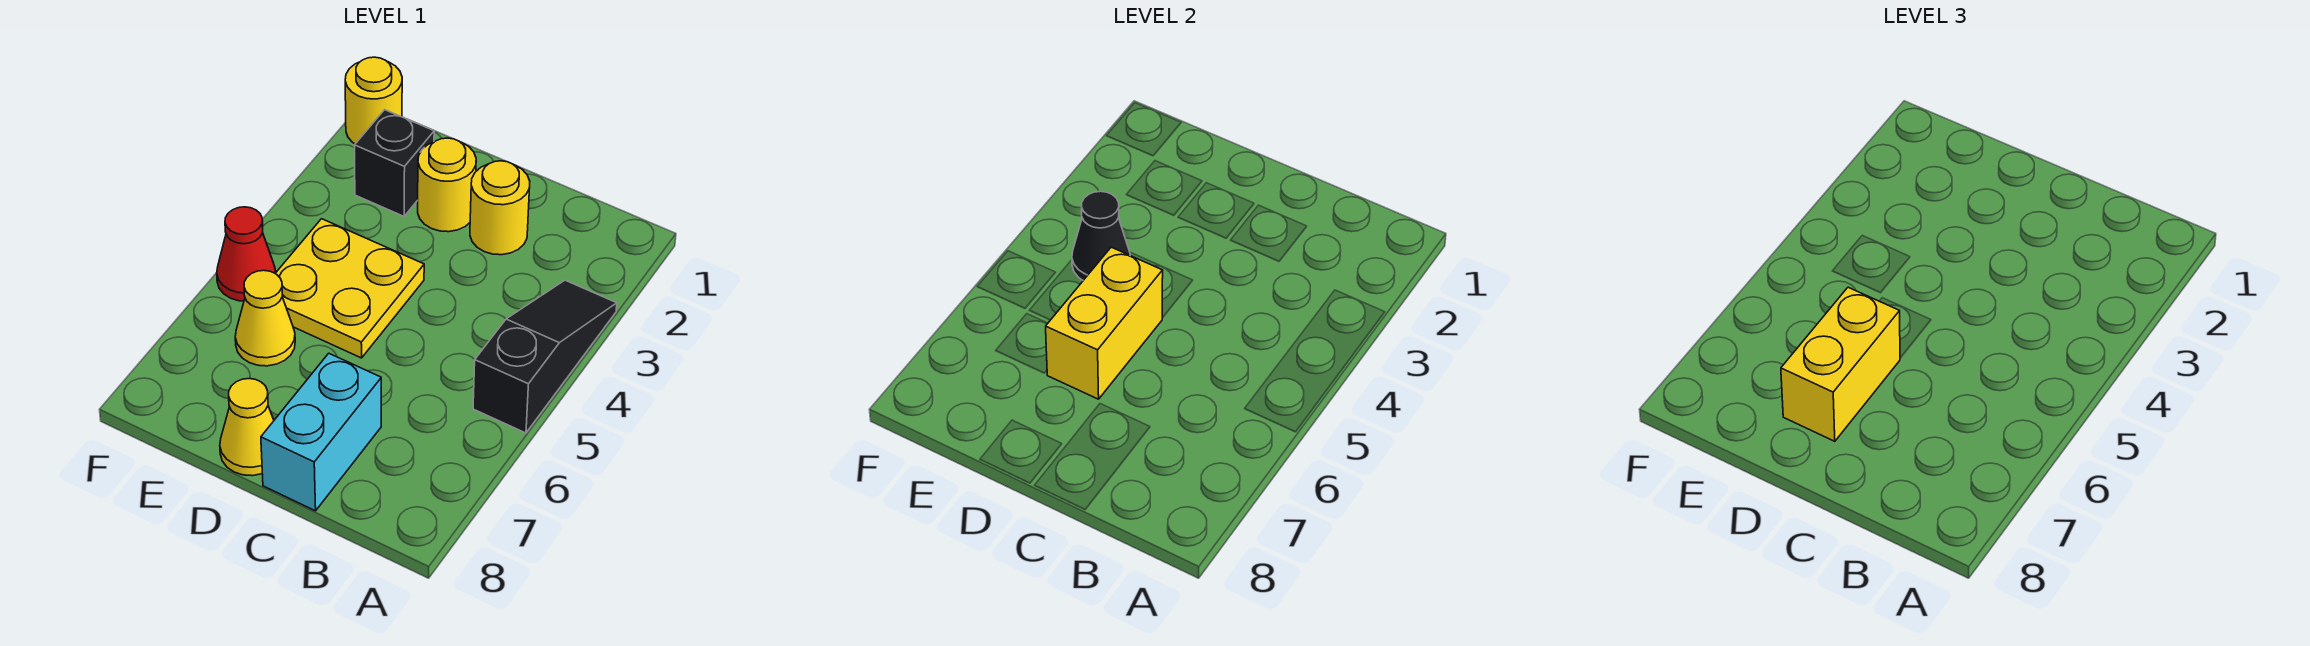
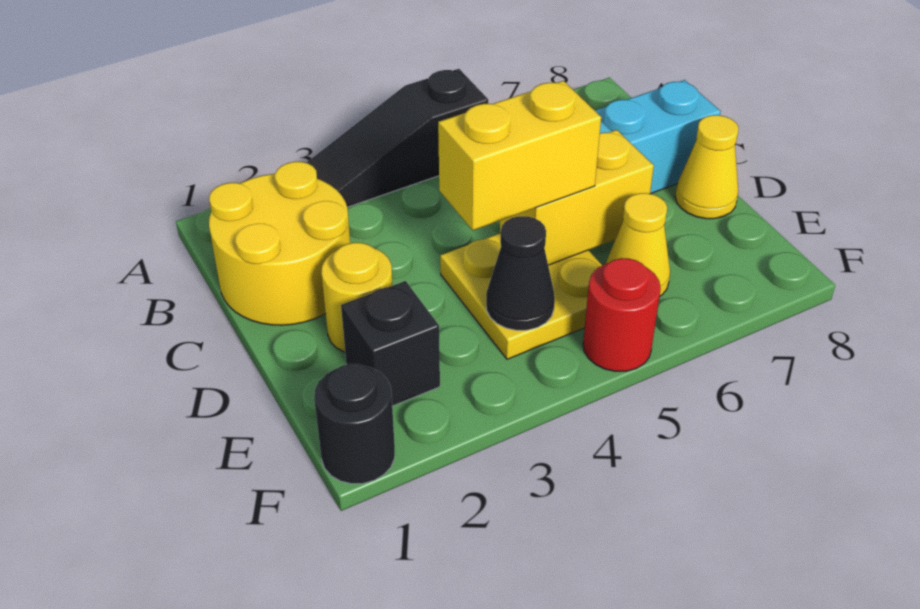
yellow round brick C2 level 1 -> yellow round brick B1:C2 level 1
yellow brick D6:D7 level 3 -> yellow brick D4:D5 level 3
yellow round brick F1 level 1 -> black round brick F1 level 1
red cone F5 level 1 -> red round brick F5 level 1

